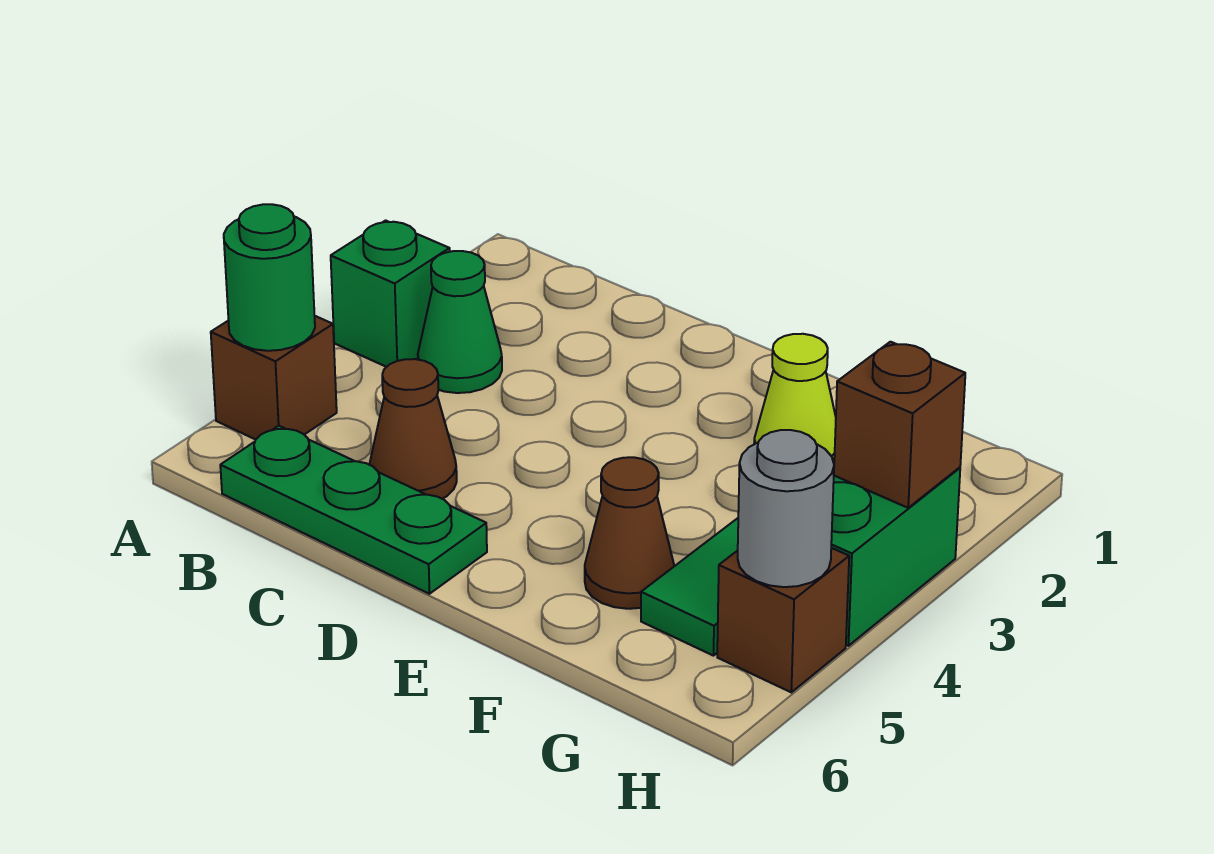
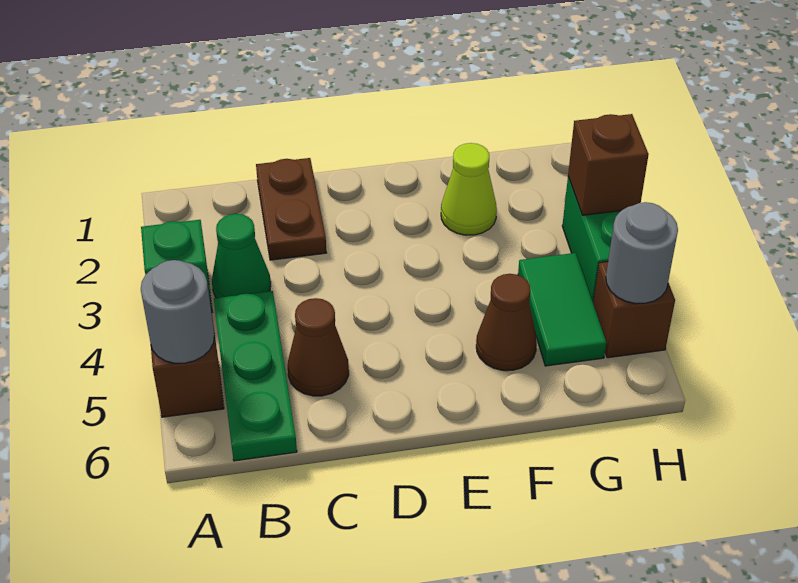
green round brick A5 level 2 -> grey round brick A5 level 2
green plate B6:D6 level 1 -> green plate B4:B6 level 1
none -> brown plate C1:C2 level 1

